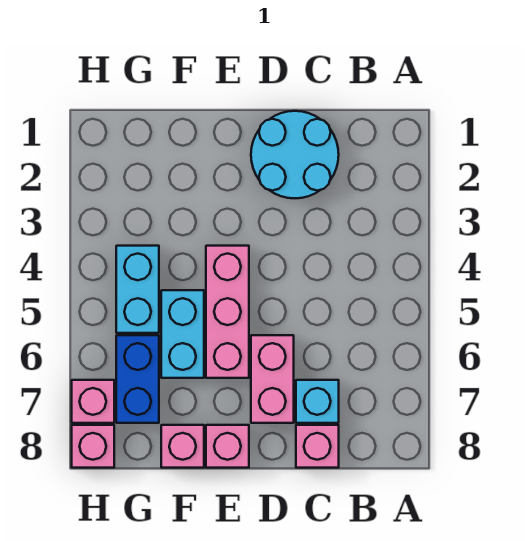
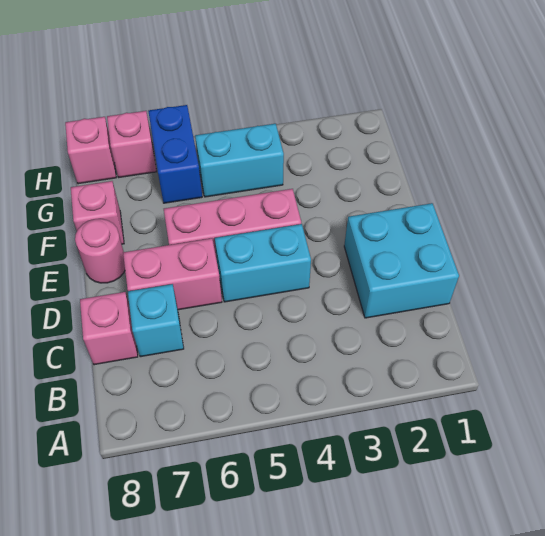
cyan round brick C1:D2 level 1 -> cyan brick C1:D2 level 1
pink brick E8 level 1 -> pink round brick E8 level 1
cyan brick F5:F6 level 1 -> cyan brick D4:D5 level 1
blue brick G6:G7 level 1 -> blue brick G6:H6 level 1

